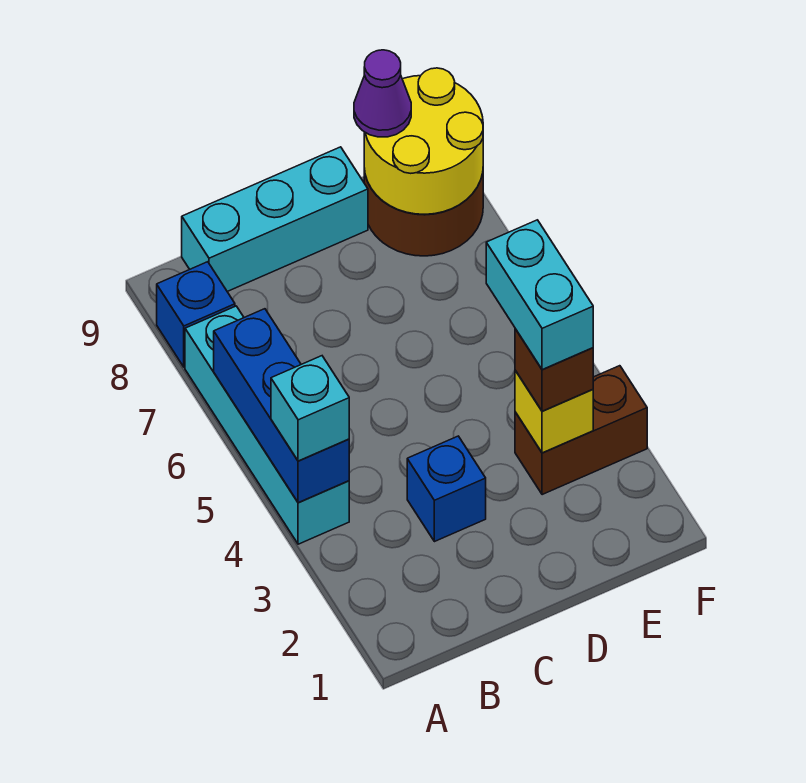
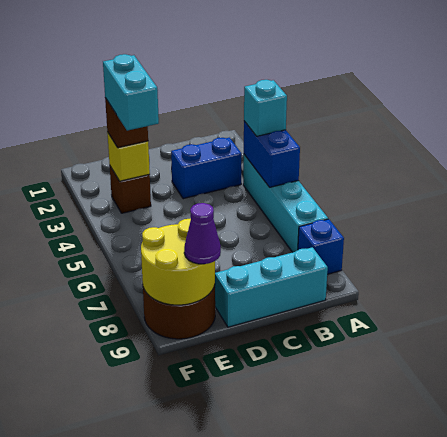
blue brick A4:A6 level 2 -> blue brick A4:A5 level 2
blue brick C3 level 1 -> blue brick B3:C3 level 1
brown brick E3:F3 level 1 -> brown brick E3 level 1

